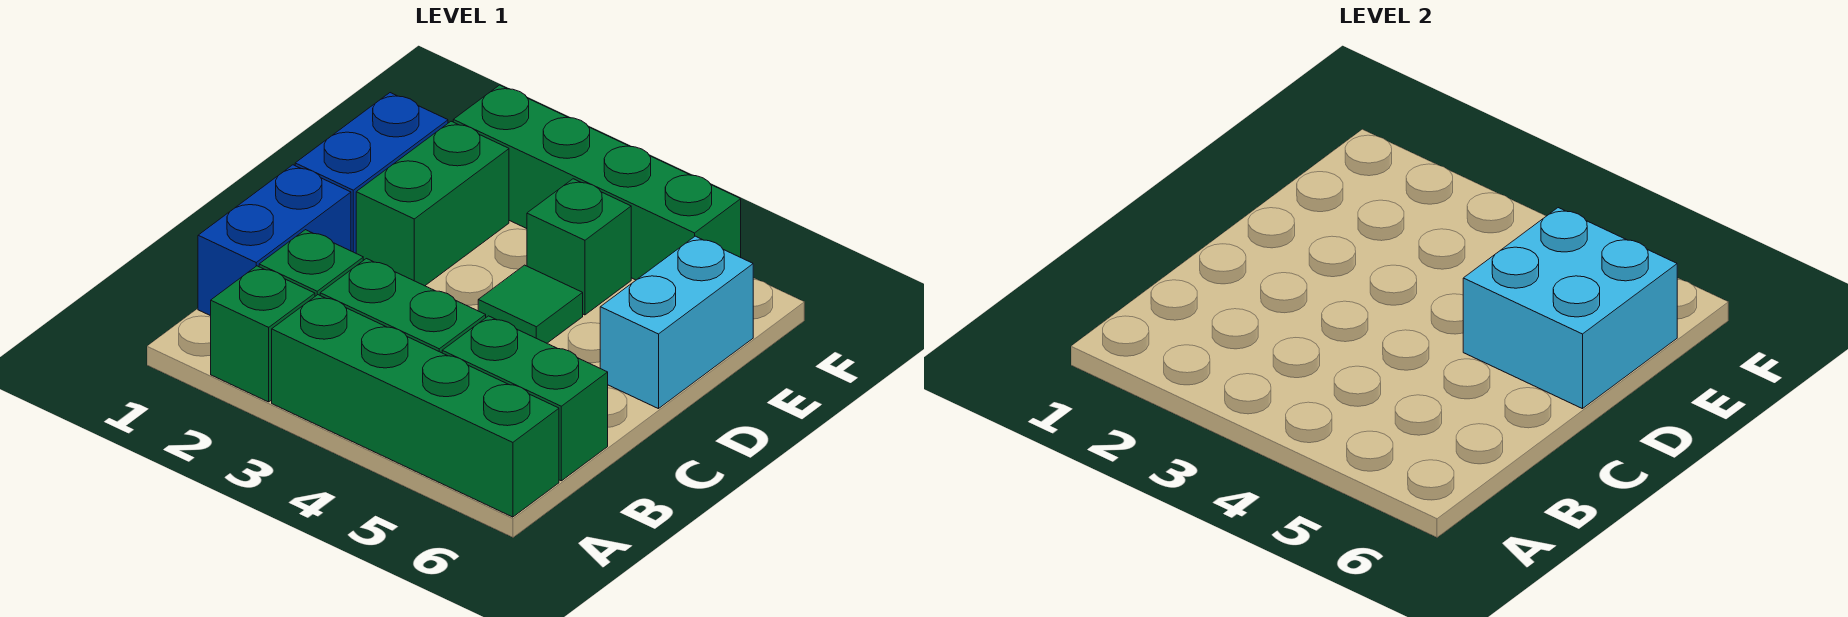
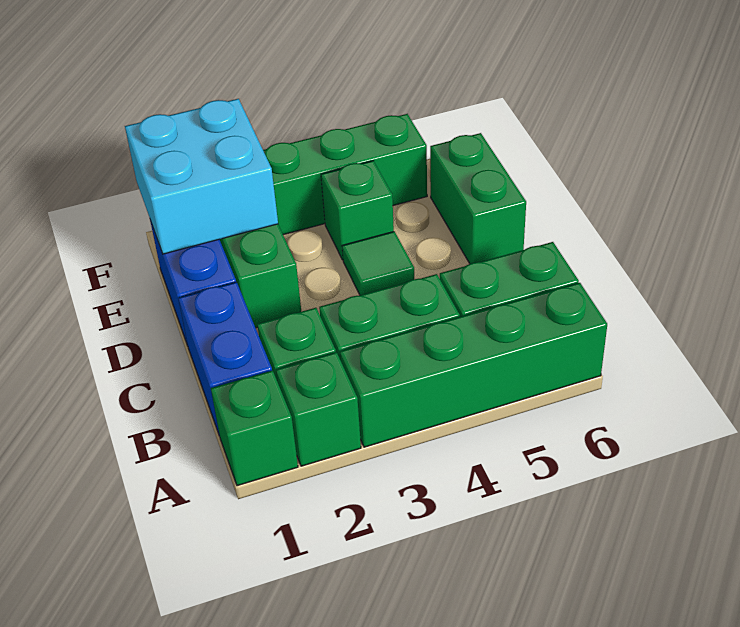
none -> green brick A1 level 1
cyan brick D5:E6 level 2 -> cyan brick E1:F2 level 2
cyan brick D6:E6 level 1 -> green brick D6:E6 level 1

